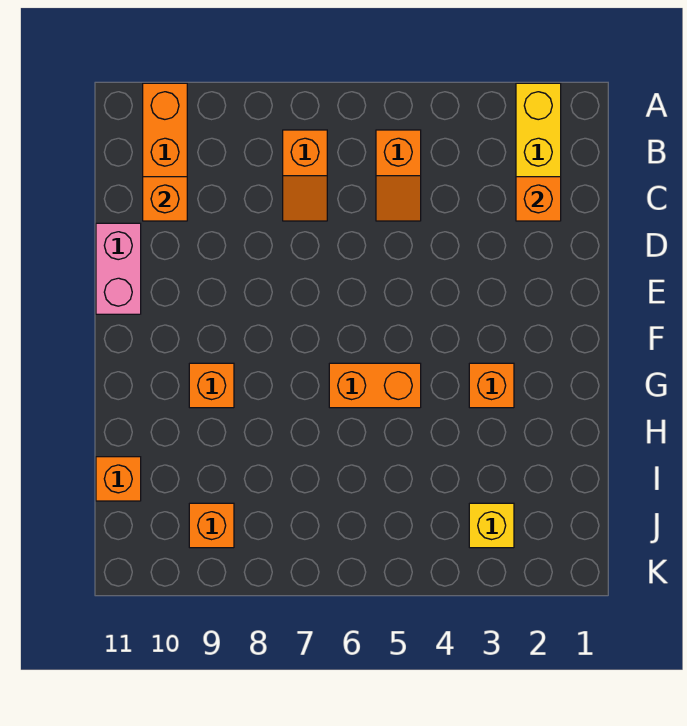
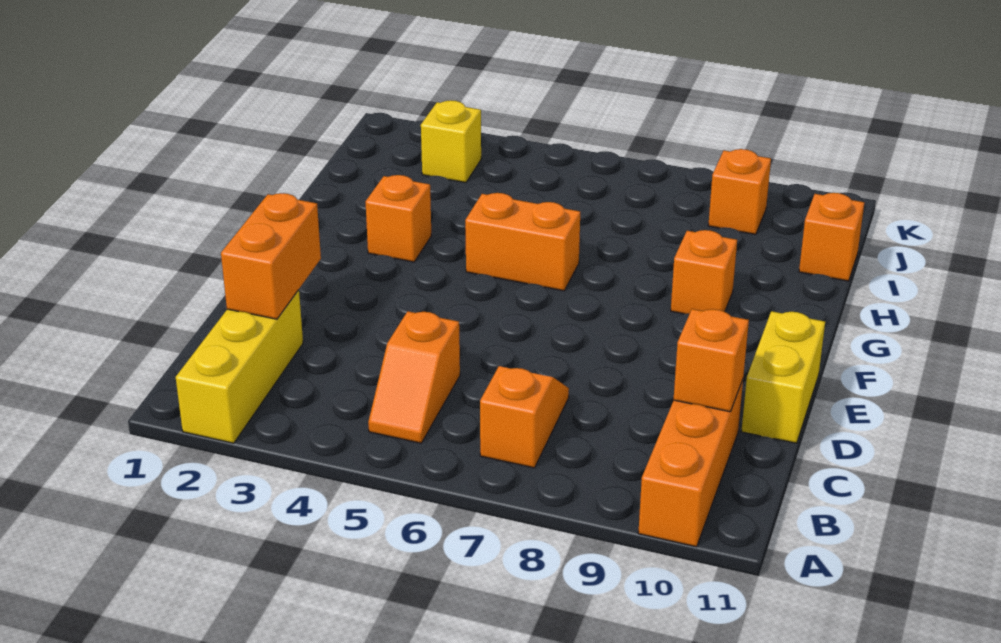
orange slope B5:C5 level 1 top B -> orange slope B5:C5 level 1 top C
orange brick C2 level 2 -> orange brick C2:D2 level 2
pink brick D11:E11 level 1 -> yellow brick D11:E11 level 1

